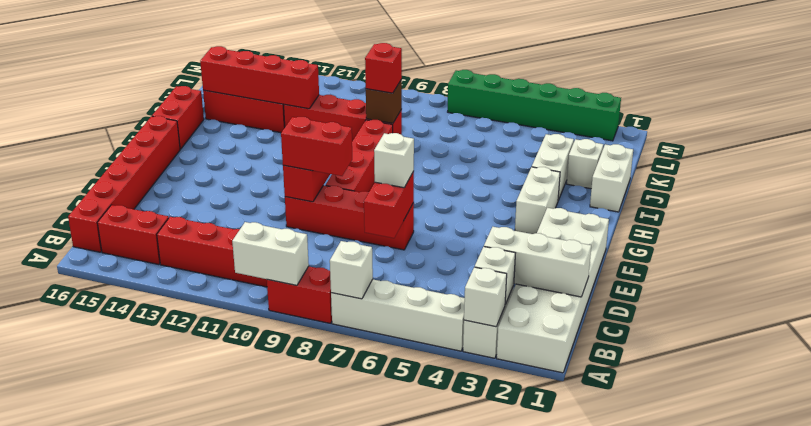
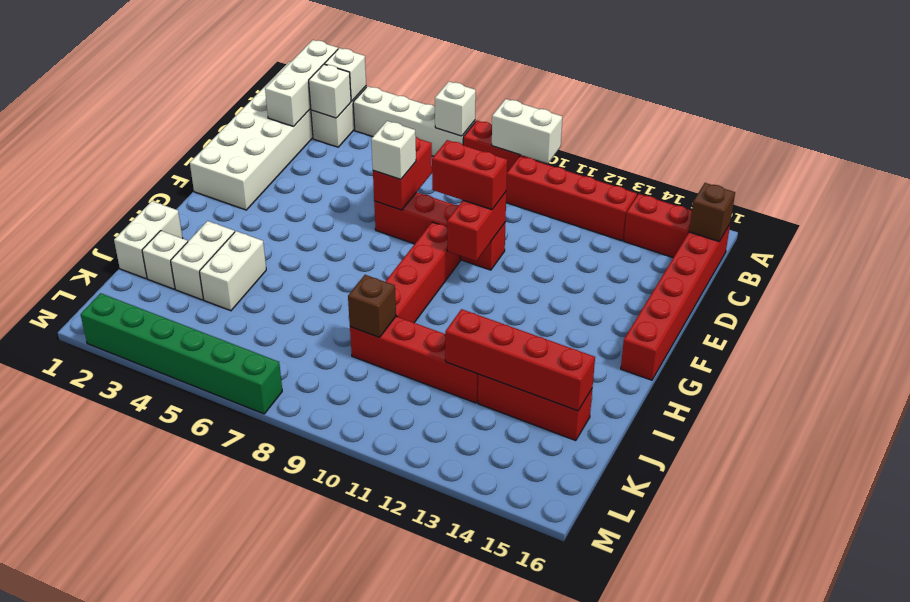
none -> brown brick B16 level 2
white brick C1:C3 level 2 -> white brick A2:C2 level 2
white brick G3:H3 level 1 -> white brick I4:J4 level 1
red brick H16:I16 level 1 -> none
red brick J9 level 3 -> none

